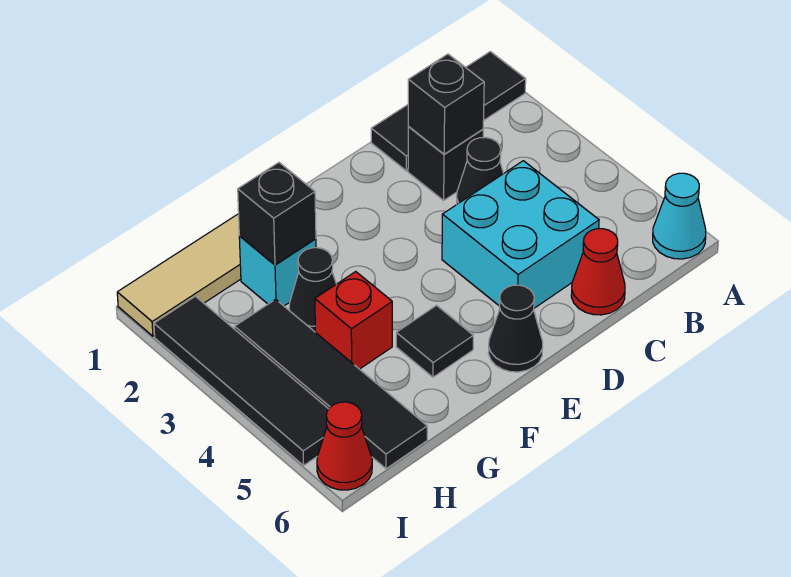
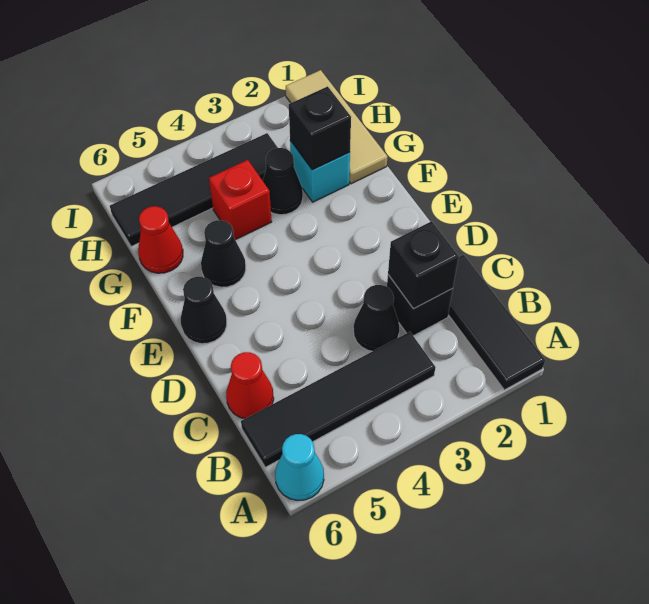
cyan brick C4:D5 level 1 -> none
black tile F5 level 1 -> black cone F5 level 1
black tile I2:I5 level 1 -> black tile B3:B6 level 1
red cone I6 level 1 -> red cone G6 level 1

